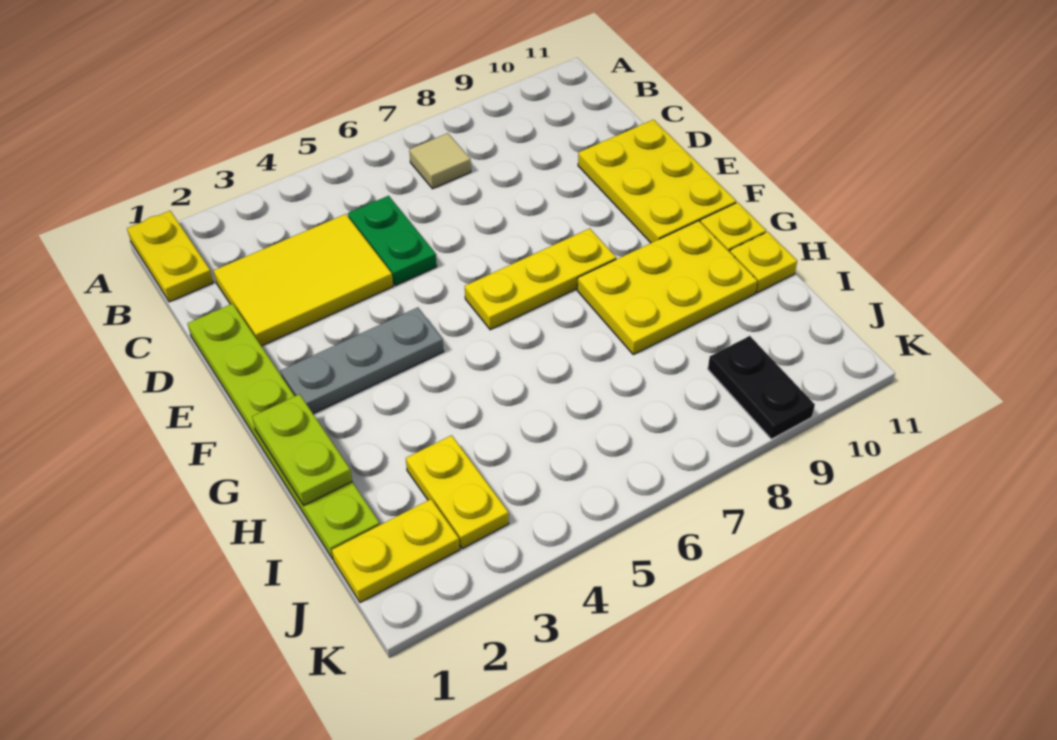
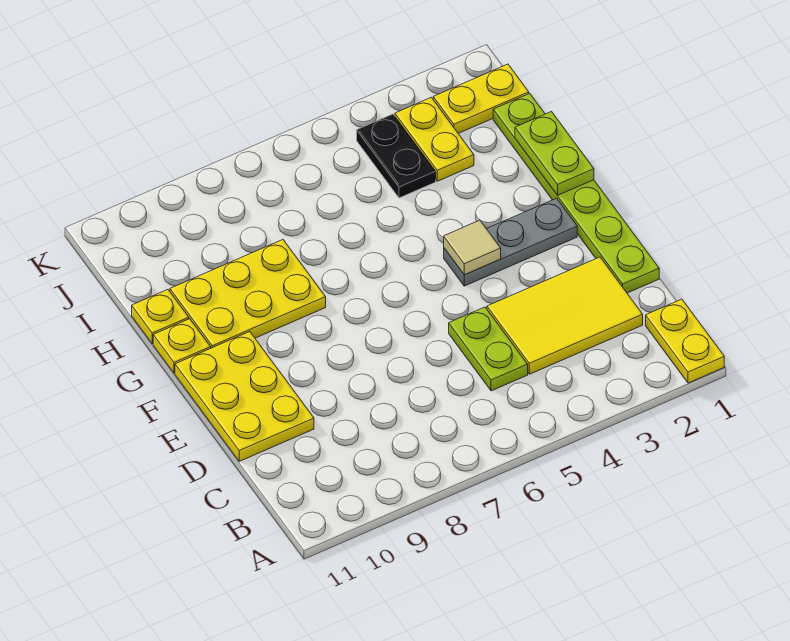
tan tile B7 level 1 -> tan tile F4 level 2
green plate C5:D5 level 1 -> lime plate C5:D5 level 1
yellow plate F6:F8 level 1 -> none
black plate J9:K9 level 1 -> black plate I4:J4 level 1

